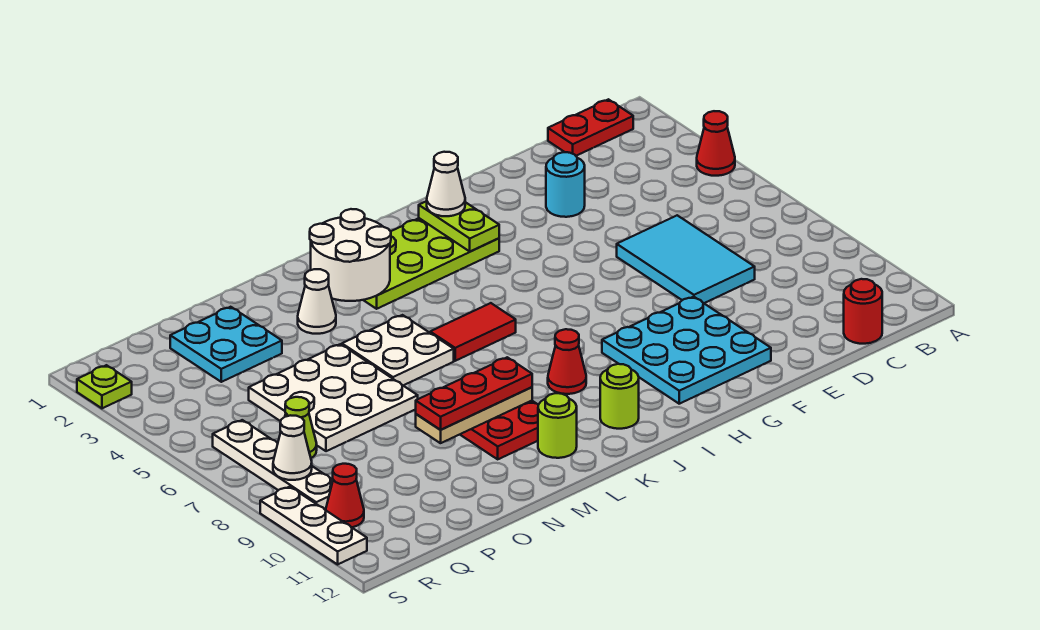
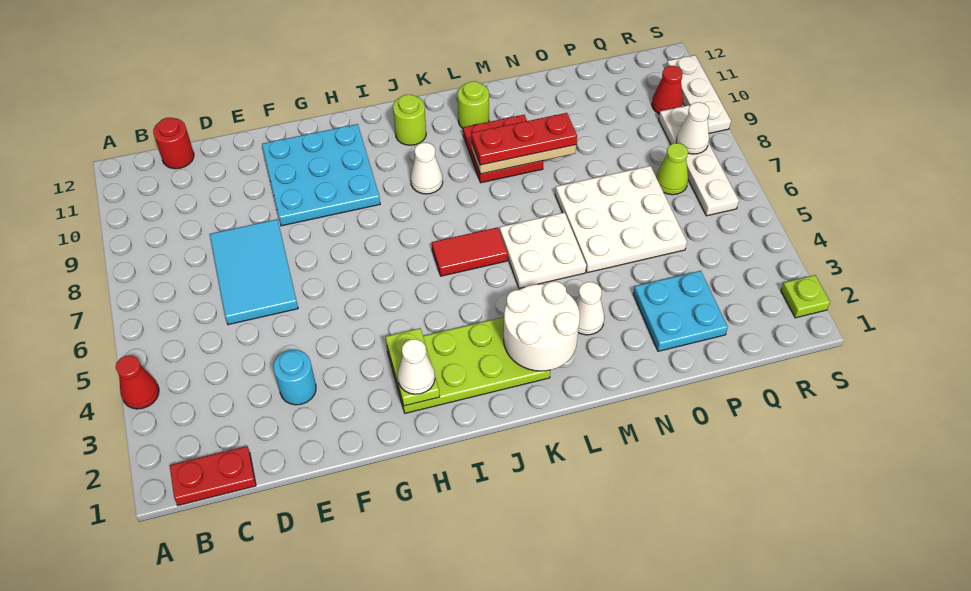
red cone J9 level 1 -> white cone J9 level 1

